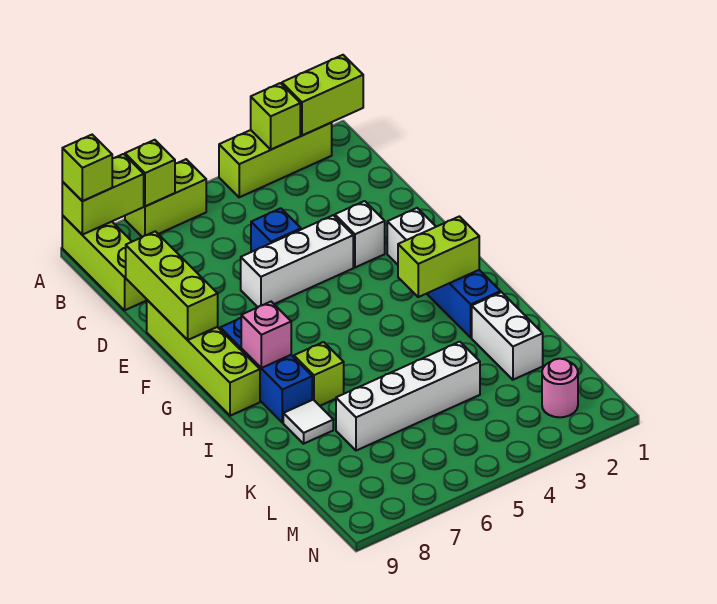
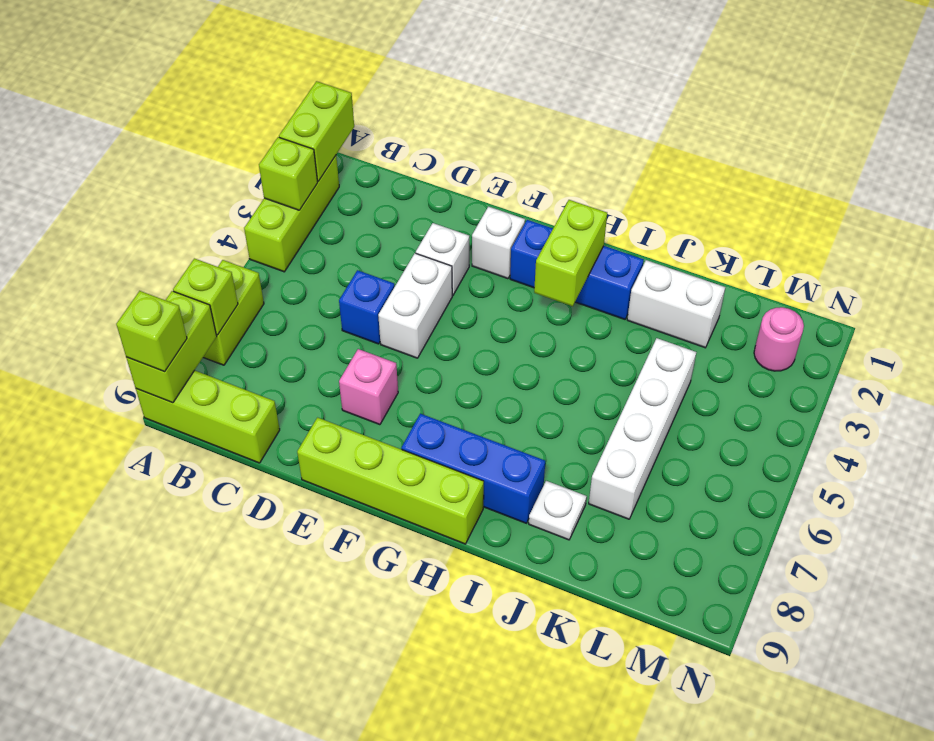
lime brick D9:F9 level 2 -> none
white brick E4:E6 level 1 -> white brick E4:E5 level 1
pink brick H8 level 2 -> pink brick E7 level 1
lime brick I7 level 1 -> none
white tile J8 level 1 -> white plate J8 level 1

